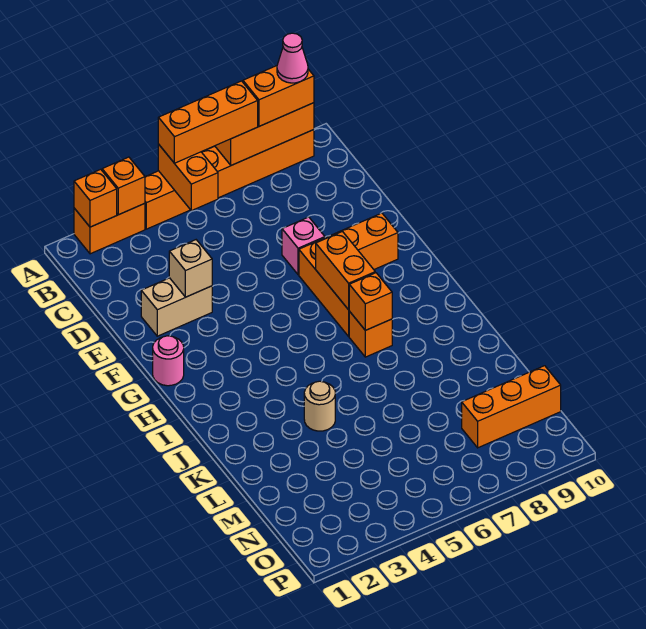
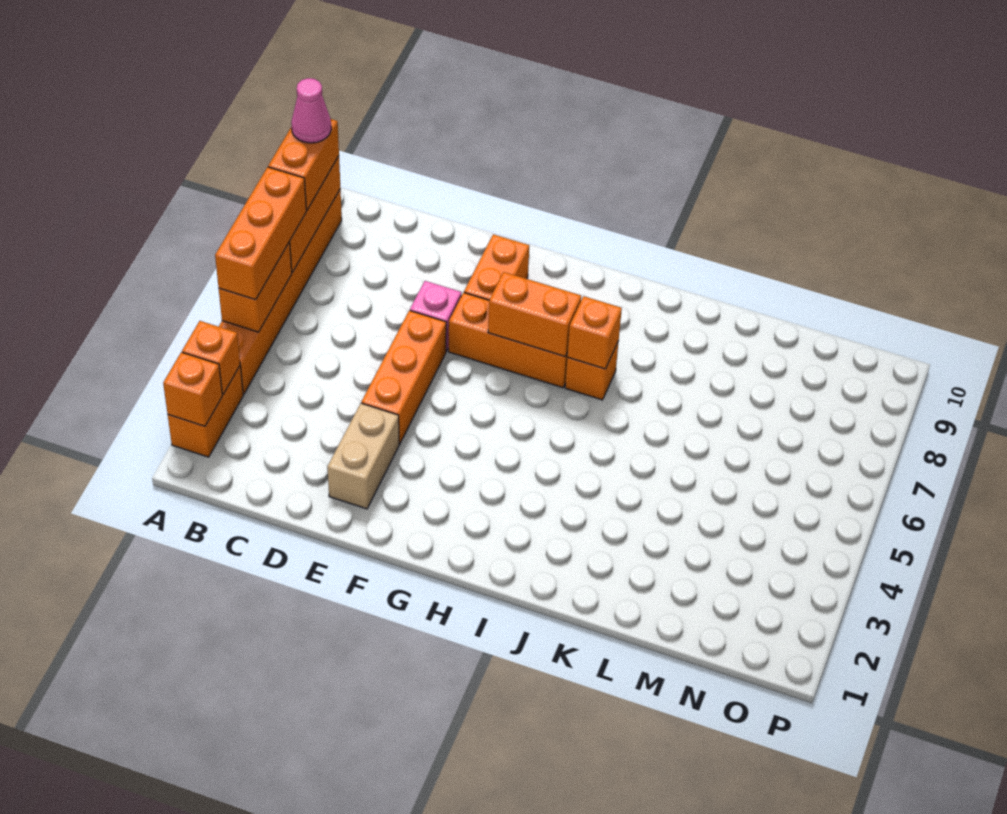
orange brick A5:B5 level 2 -> orange brick A5:A6 level 2
tan brick E3 level 2 -> none
pink round brick G1 level 1 -> none
tan round brick K4 level 1 -> none
orange brick N8:N10 level 1 -> orange brick E4:E6 level 1

